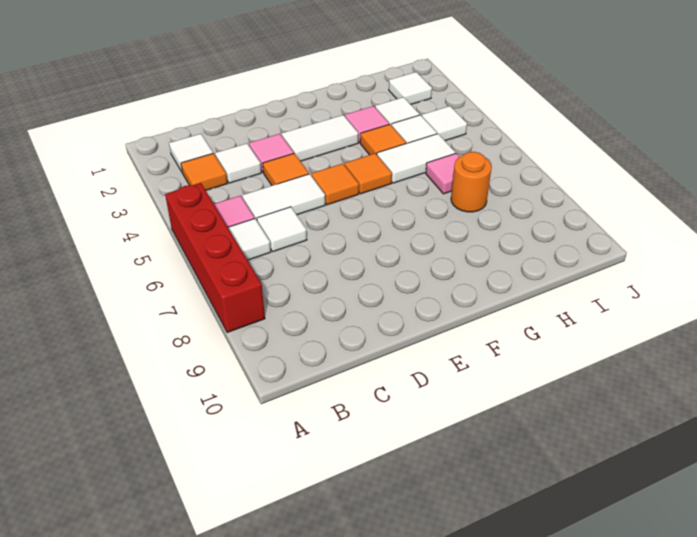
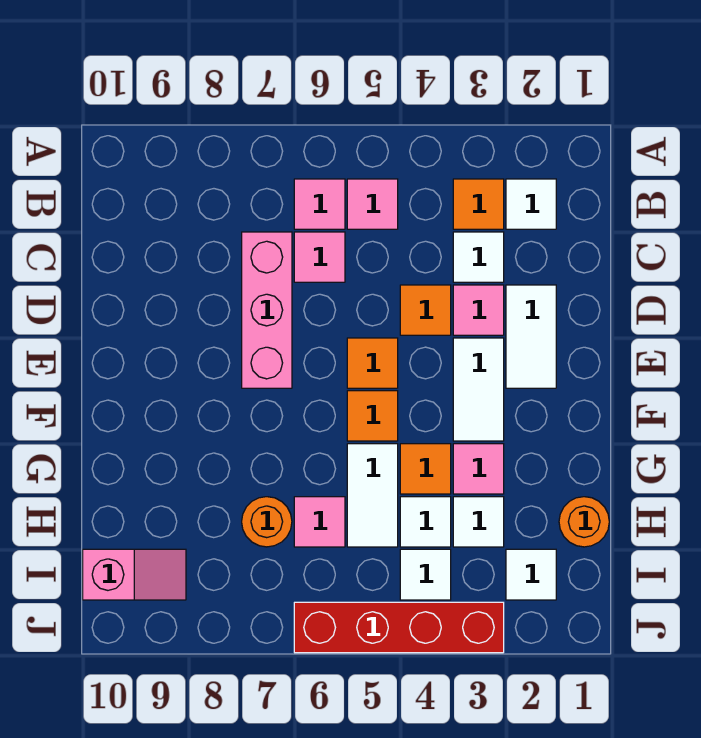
red brick A5:A8 level 1 -> red brick J3:J6 level 1
white tile B6 level 1 -> pink tile B6 level 1
white tile C5:D5 level 1 -> white tile D2:E2 level 1
white tile C6 level 1 -> pink tile C6 level 1
none -> pink brick C7:E7 level 1
none -> orange round brick H1 level 1
none -> pink slope I9:I10 level 1 top 10

